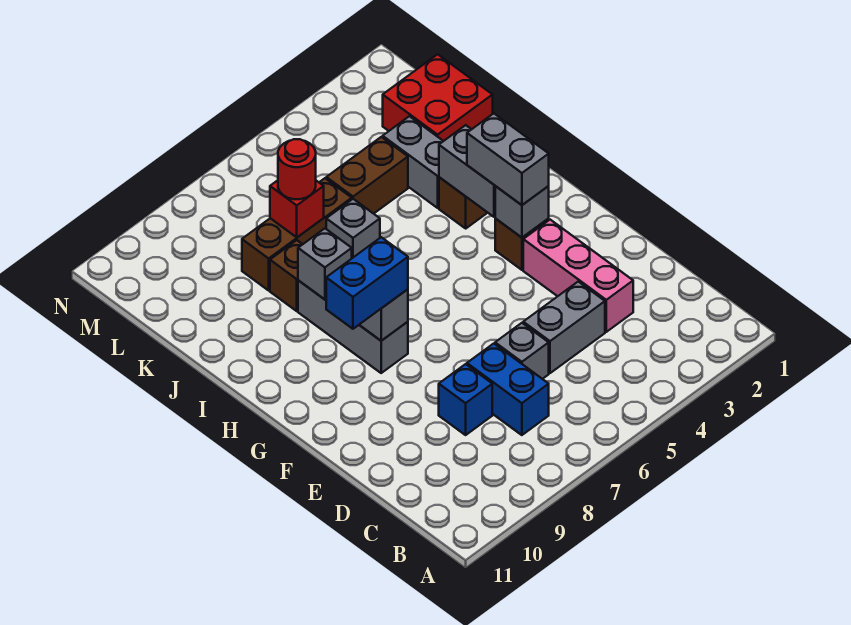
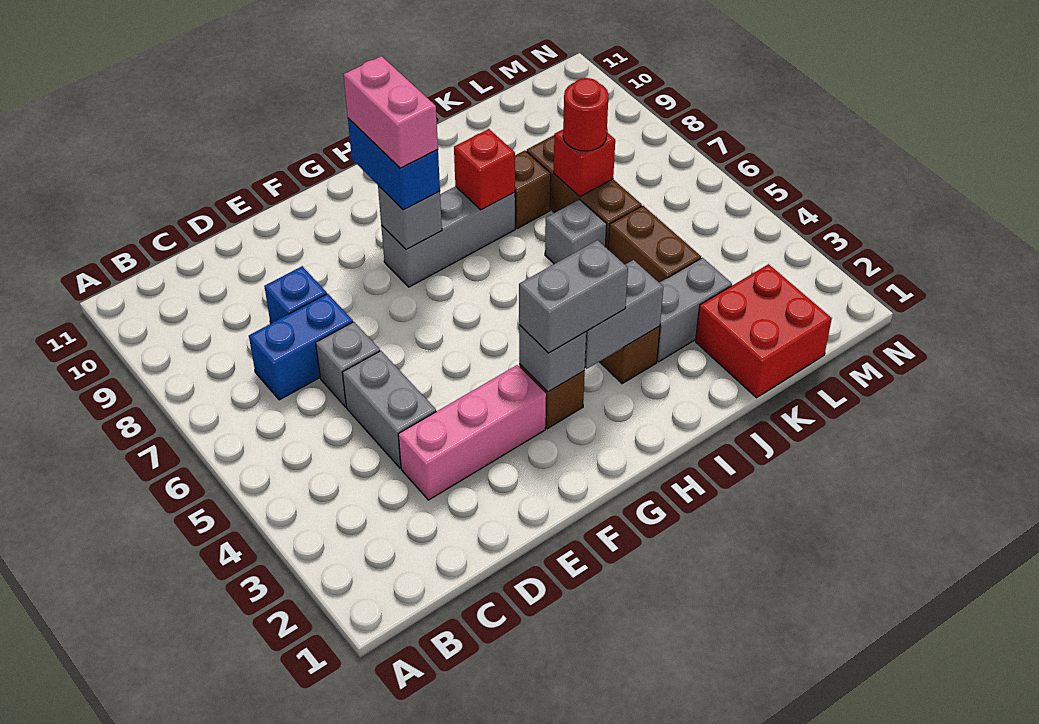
none -> pink brick G8:G9 level 4
grey brick I8 level 2 -> red brick I8 level 2

